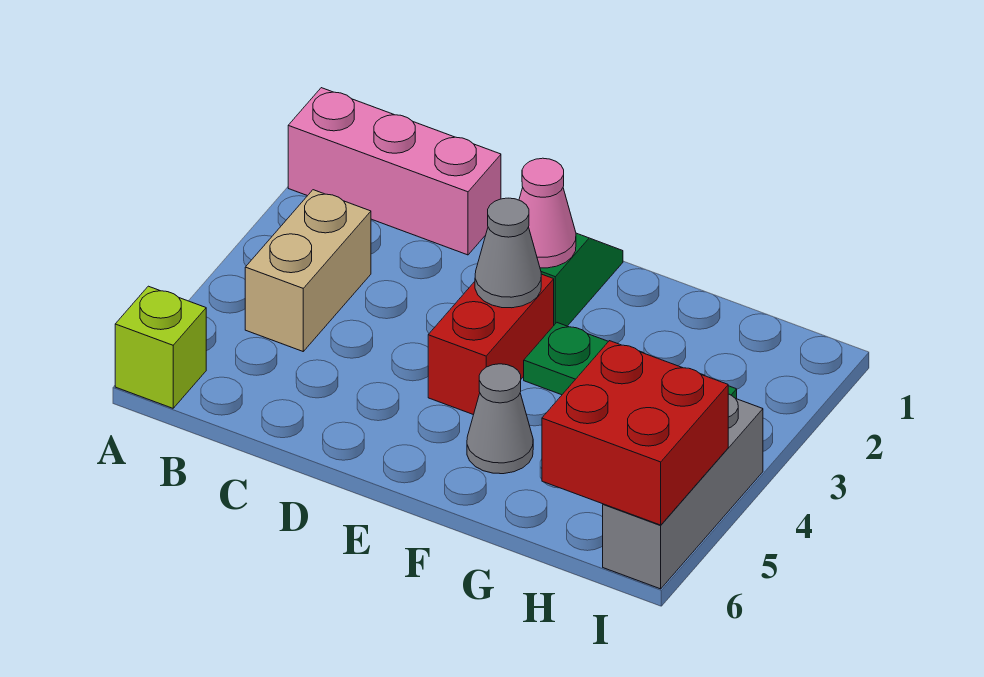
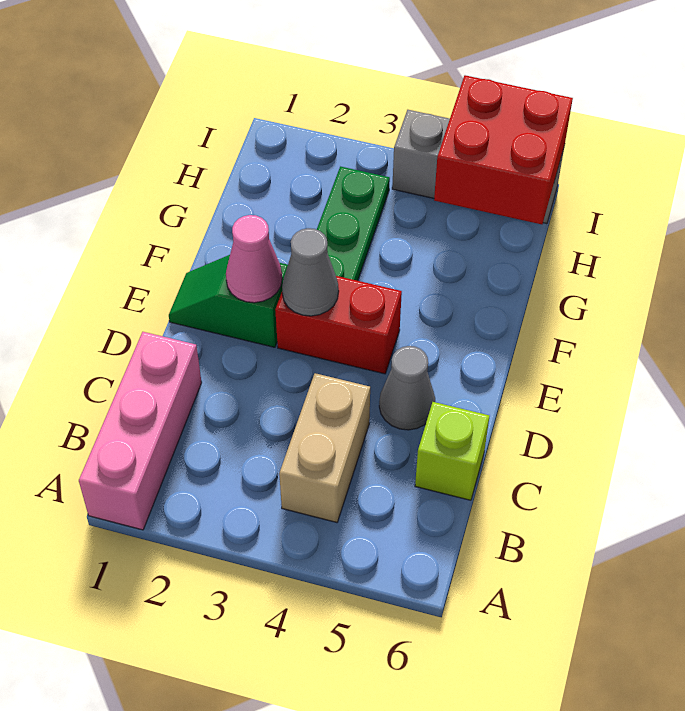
lime brick A6 level 1 -> lime brick C6 level 1
tan brick B3:B4 level 1 -> tan brick B4:C4 level 1
grey cone F5 level 1 -> grey cone D5 level 1

